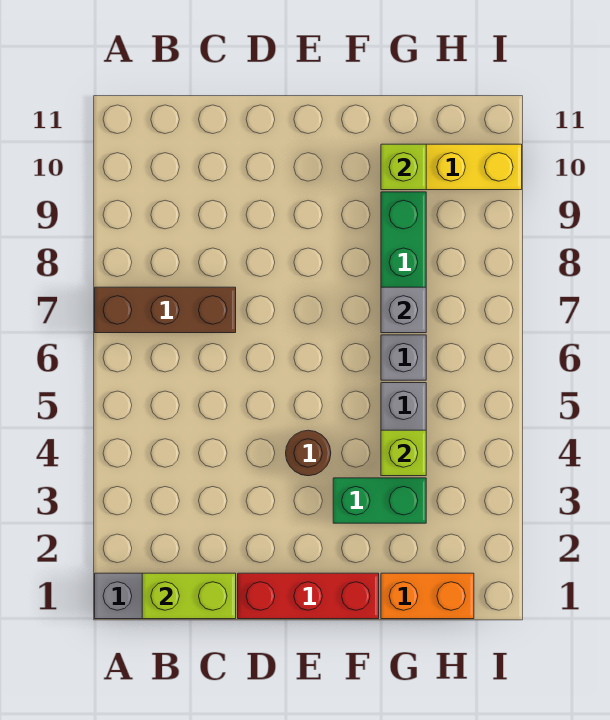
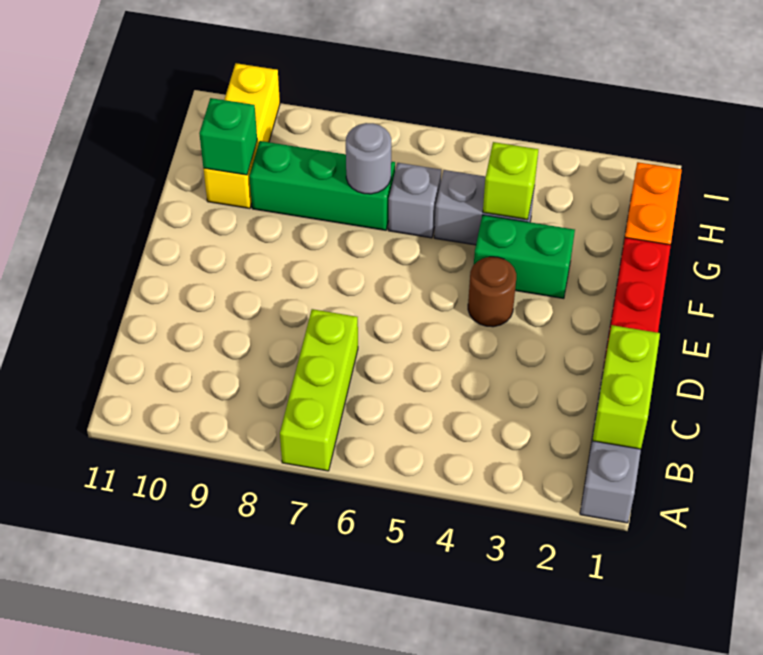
brown brick A7:C7 level 1 -> lime brick A7:C7 level 1
green brick F3:G3 level 1 -> green brick F3:F4 level 1
grey brick G7 level 2 -> grey round brick G7 level 2
lime brick G10 level 2 -> green brick G10 level 2

